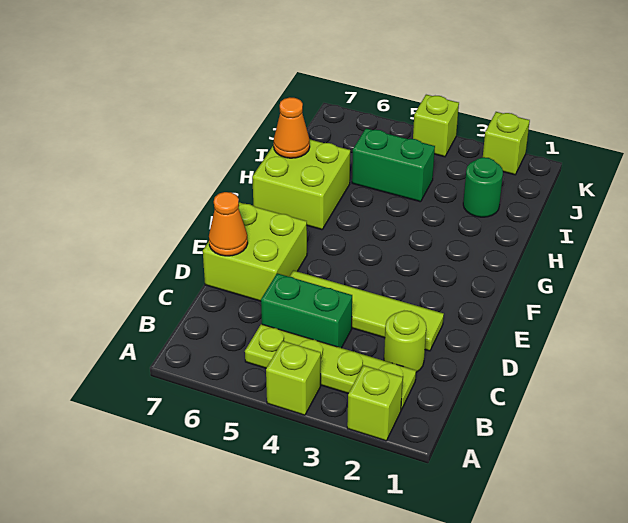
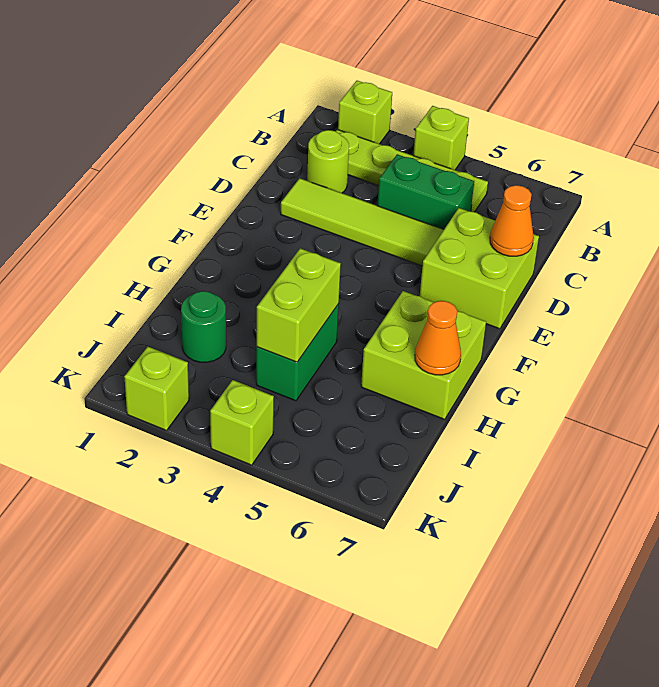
none -> lime brick H4:I4 level 2
green brick I4:I5 level 1 -> green brick H4:I4 level 1

